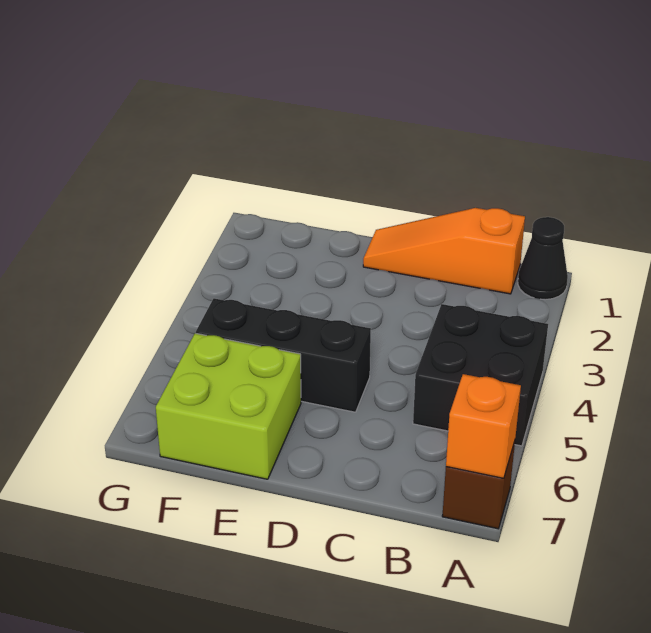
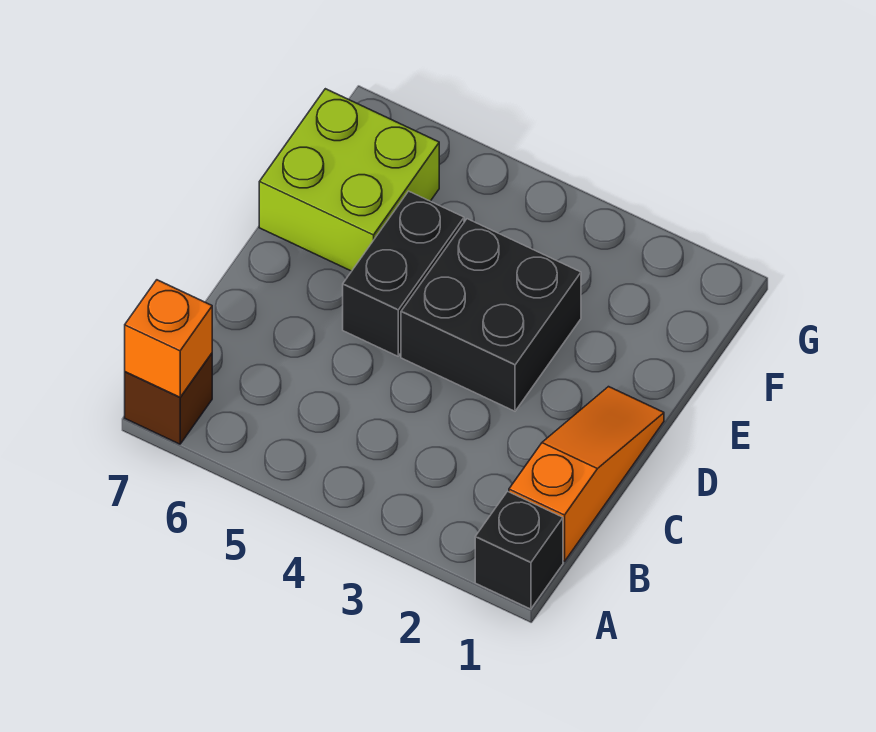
black cone A1 level 1 -> black brick A1 level 1
black brick A4:B5 level 1 -> black brick D3:E4 level 1
black brick D5:F5 level 1 -> black brick D5:E5 level 1

